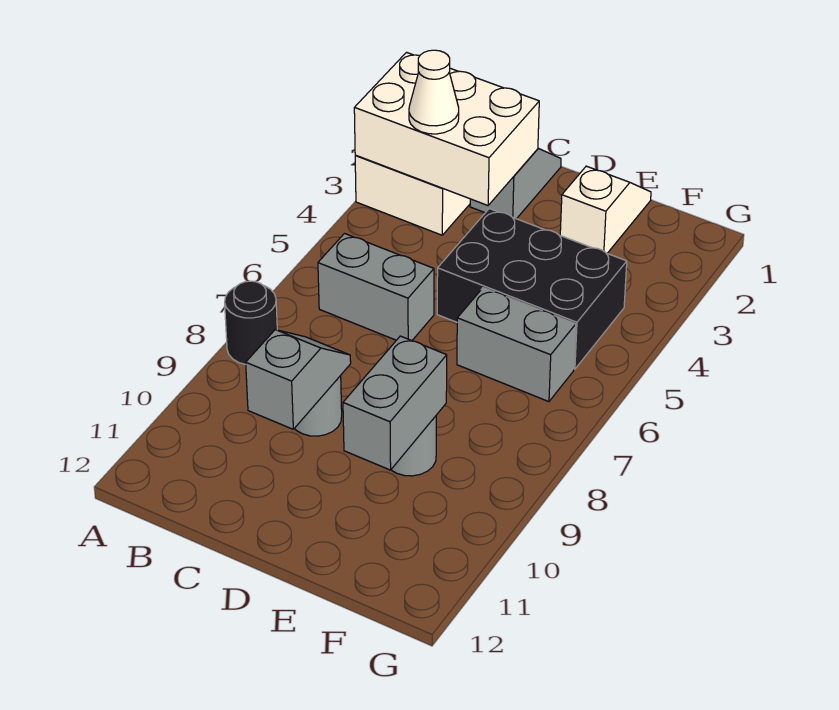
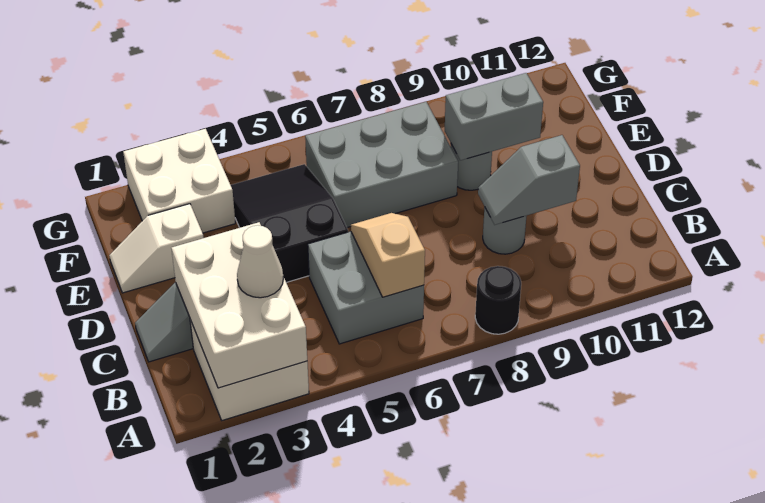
grey brick B6:C6 level 1 -> grey brick B5:C6 level 1
none -> tan slope B6:C6 level 2 top B
black brick D4:F5 level 1 -> black slope D4:F5 level 1 top D
grey brick E6:F6 level 1 -> grey brick E6:F8 level 1
none -> white brick F2:G3 level 1

